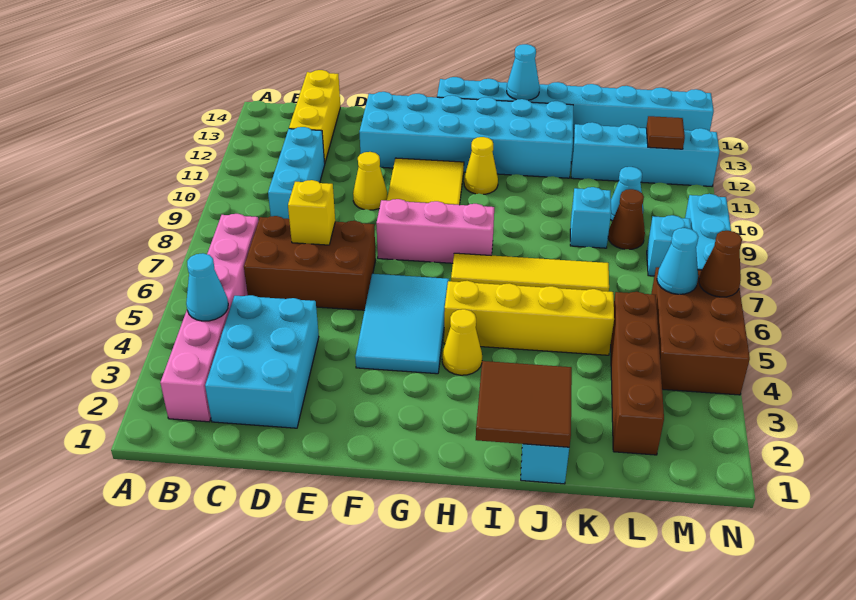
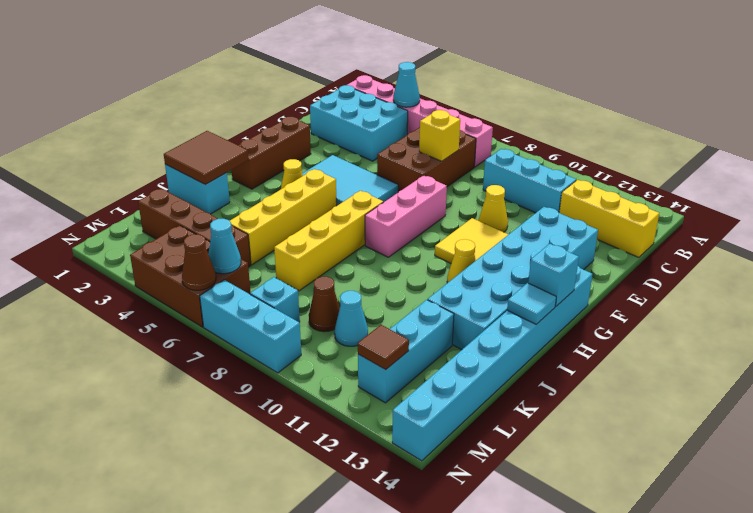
none -> brown brick F2:H2 level 1
yellow tile H7:K7 level 1 -> yellow brick H7:K7 level 1
cyan cone I14 level 2 -> cyan tile I14 level 2
cyan brick K9 level 1 -> cyan brick H14 level 2
cyan brick K12:N12 level 1 -> cyan brick K12:M12 level 1

